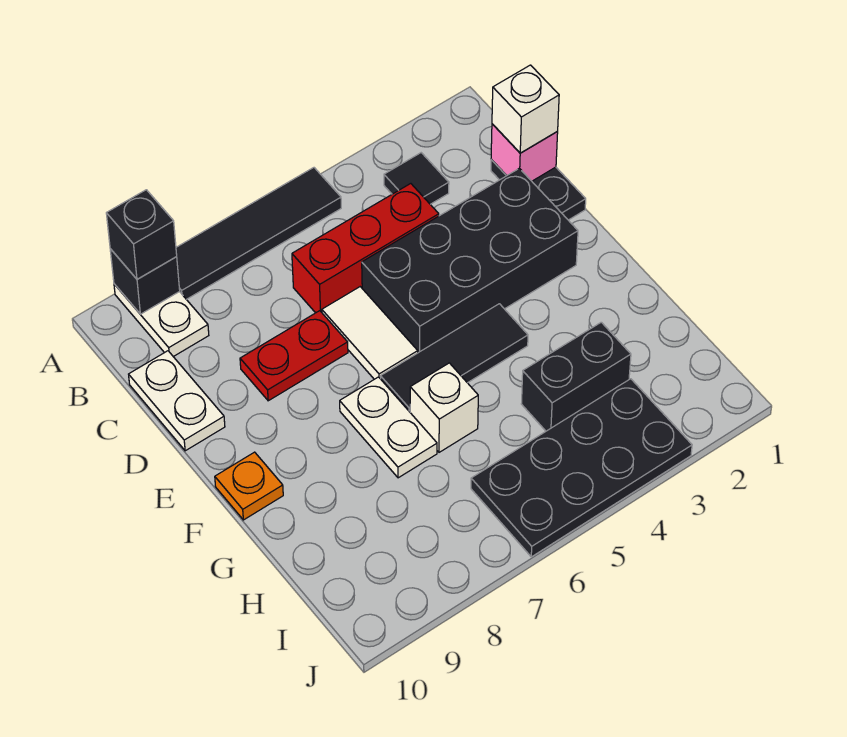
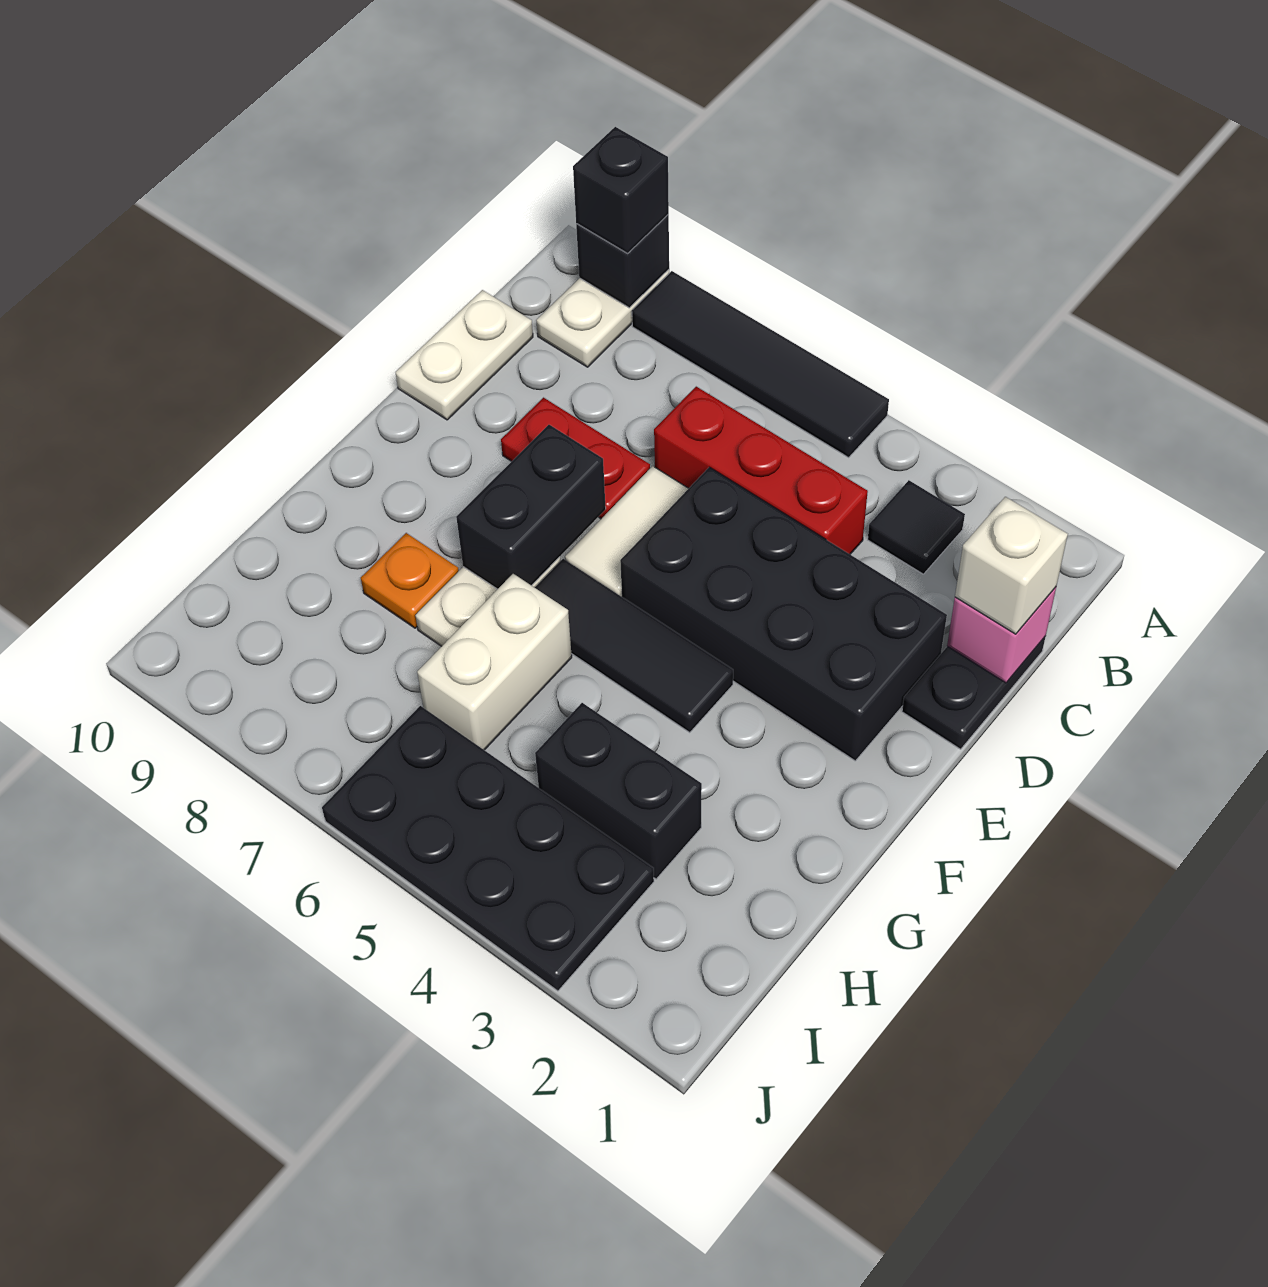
none -> black brick E7:F7 level 2
orange plate F10 level 1 -> orange plate G8 level 1
white brick G6 level 1 -> white brick G6:H6 level 1

